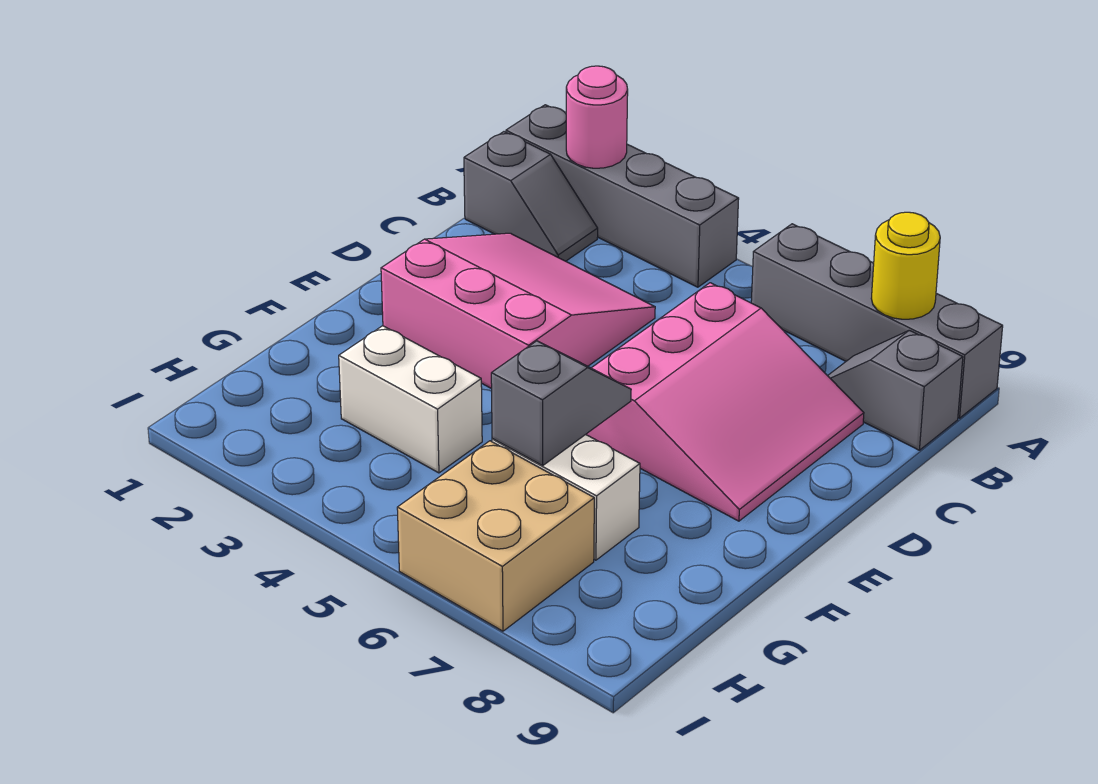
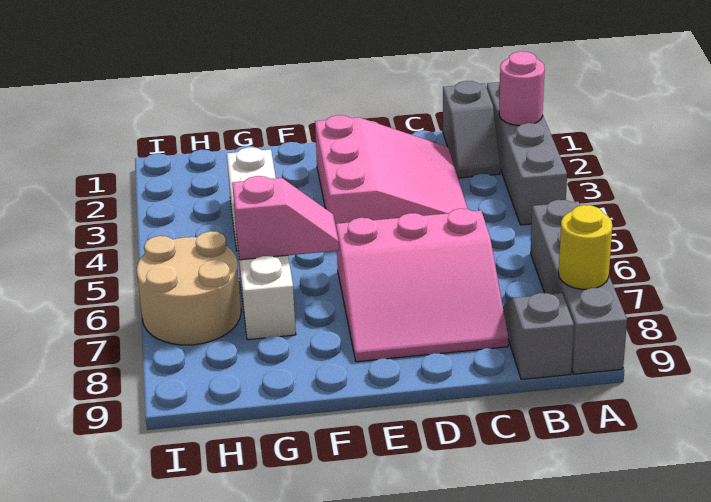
grey slope F6:G6 level 2 top G -> pink slope F6:G6 level 2 top G
tan brick H6:I7 level 1 -> tan round brick H6:I7 level 1

